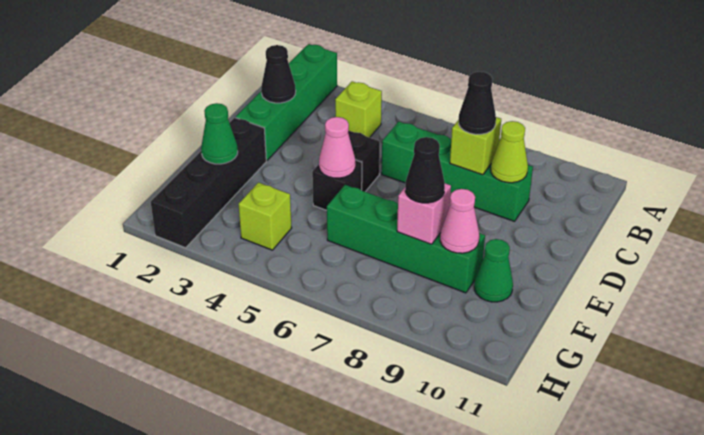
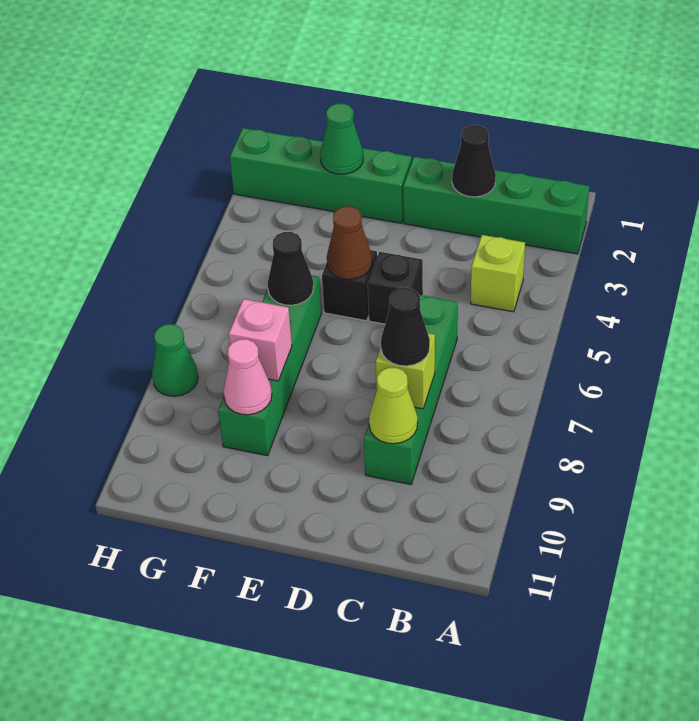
black brick E2:H2 level 1 -> green brick E2:H2 level 1
pink cone E5 level 2 -> brown cone E5 level 2
black cone F8 level 3 -> black cone F6 level 2
green cone F10 level 1 -> green cone H8 level 1
lime brick G4 level 1 -> none

